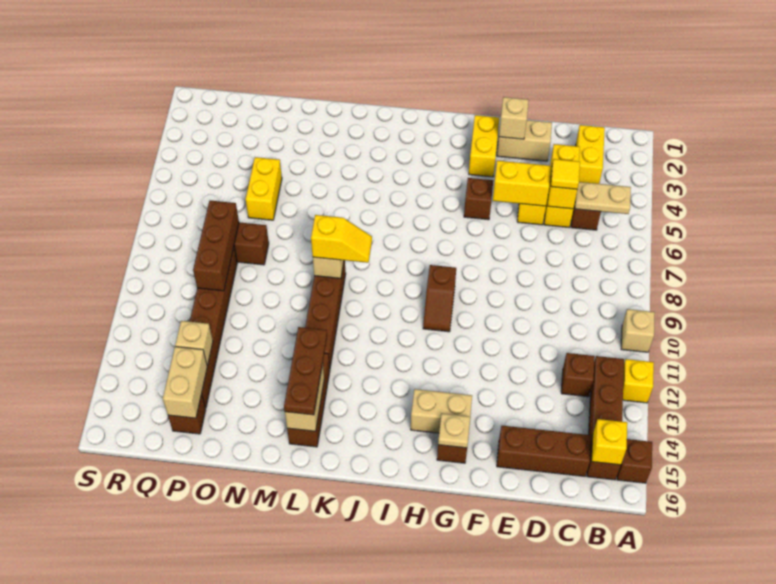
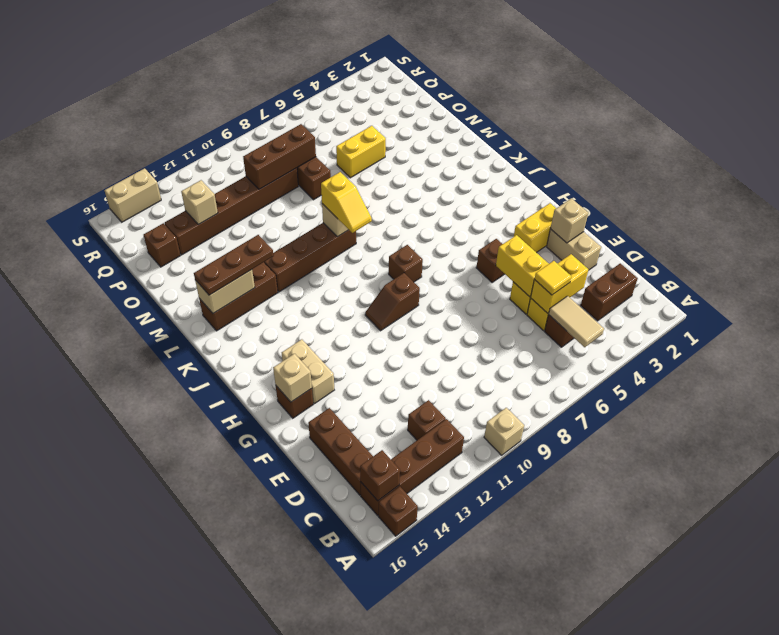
yellow brick A12 level 1 -> none
tan plate B5:C5 level 2 -> tan tile B5:C5 level 2
yellow brick B15 level 2 -> brown brick B15 level 2
yellow brick C2:C3 level 1 -> brown brick C2:C3 level 1
tan plate G15 level 2 -> tan brick G15 level 2
none -> brown brick I8 level 1
tan brick P14:P15 level 2 -> tan brick S14:S15 level 1

